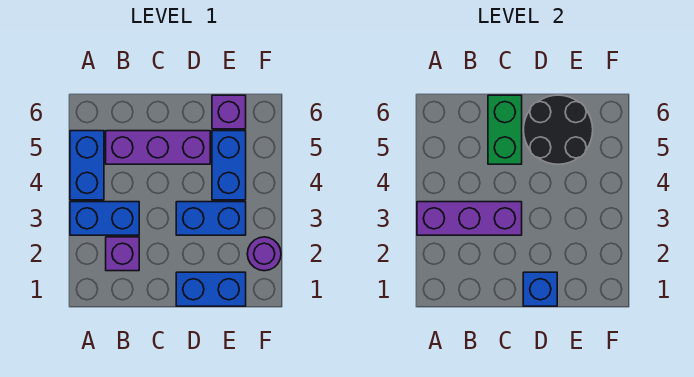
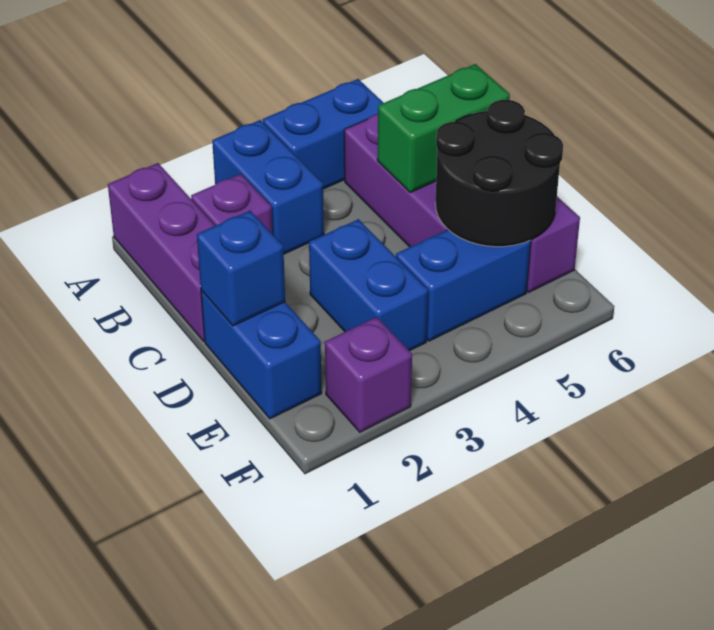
purple brick A3:C3 level 2 -> purple brick A1:C1 level 1
purple round brick F2 level 1 -> purple brick F2 level 1

